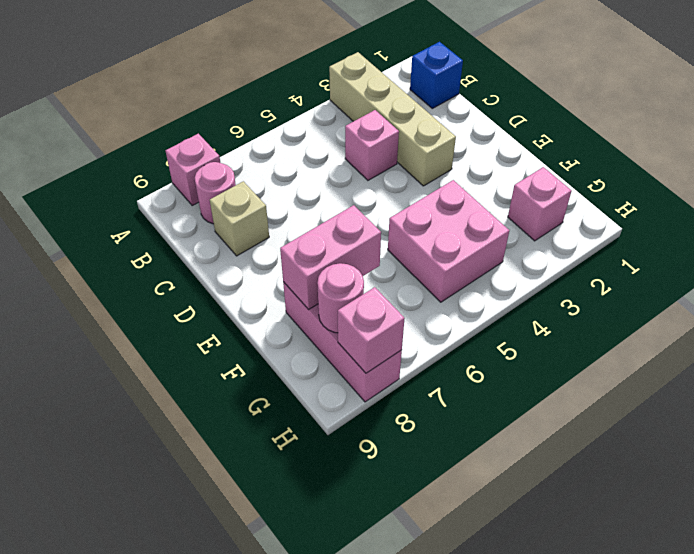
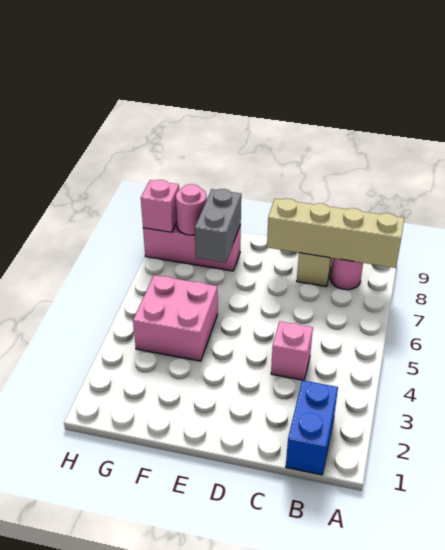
tan brick A3:D3 level 1 -> tan brick A8:D8 level 2
pink brick A8 level 1 -> none
blue brick B1 level 1 -> blue brick B1:B2 level 1
pink brick F7:F8 level 2 -> grey brick F7:F8 level 2
pink brick G2 level 1 -> none

